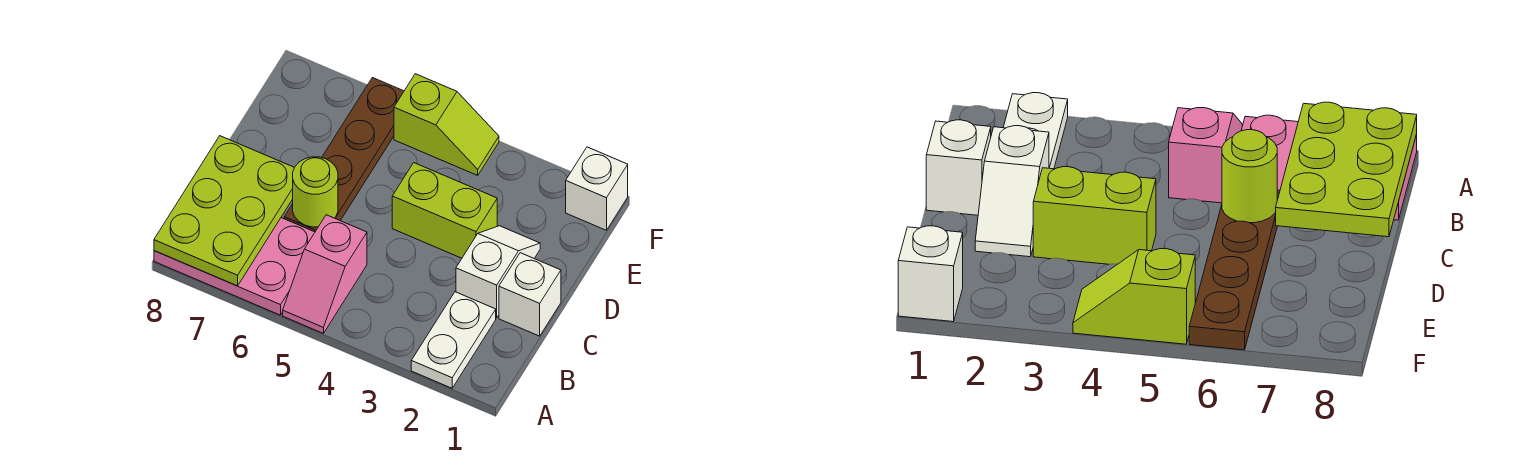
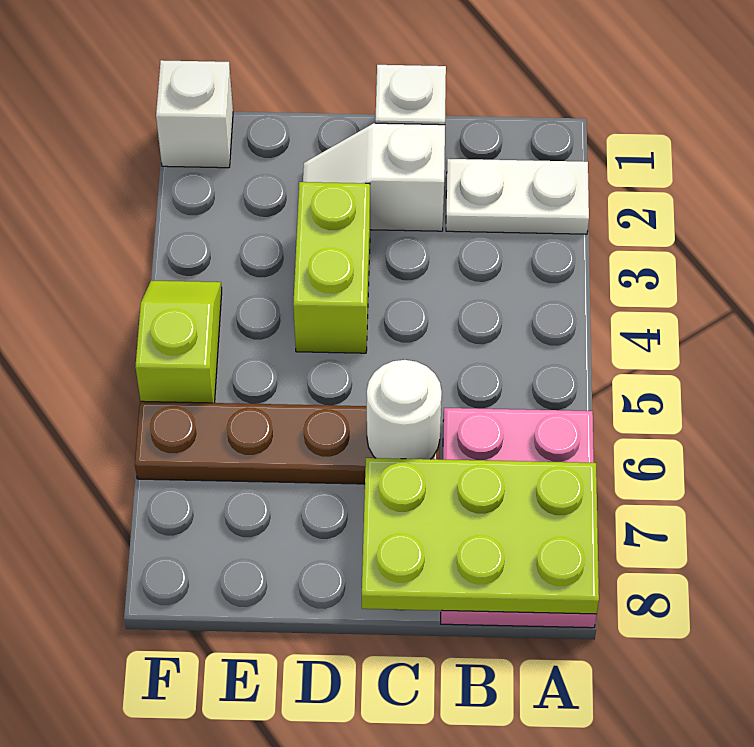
pink slope A5:B5 level 1 top B -> none
lime round brick C6 level 2 -> white round brick C6 level 2

